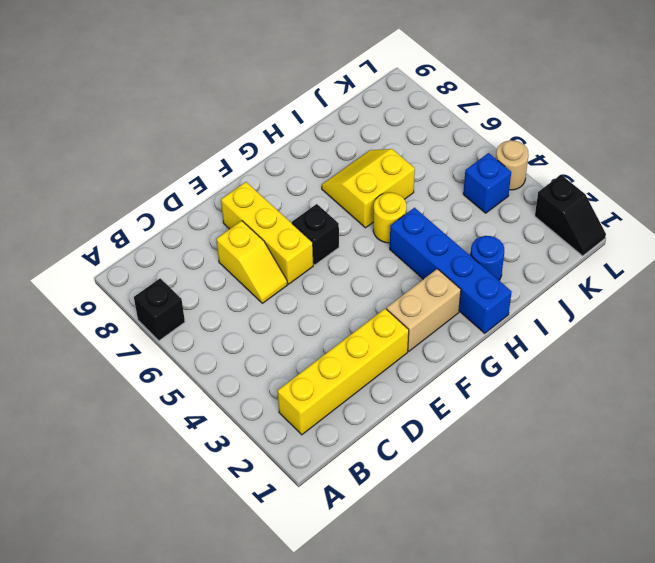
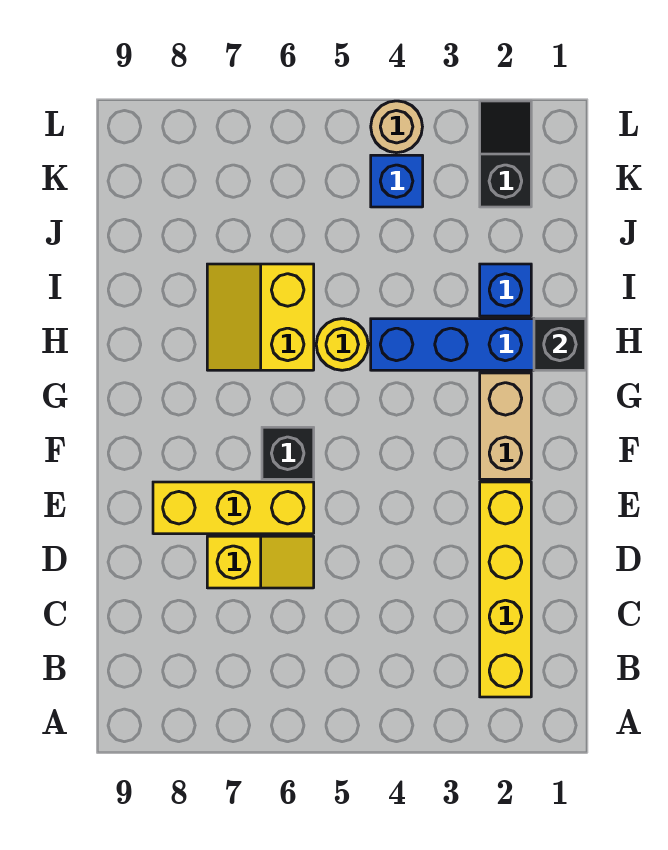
black brick A7 level 1 -> black brick H1 level 2
blue round brick I2 level 1 -> blue brick I2 level 1
black slope L1:L2 level 1 top 2 -> black slope K2:L2 level 1 top K

